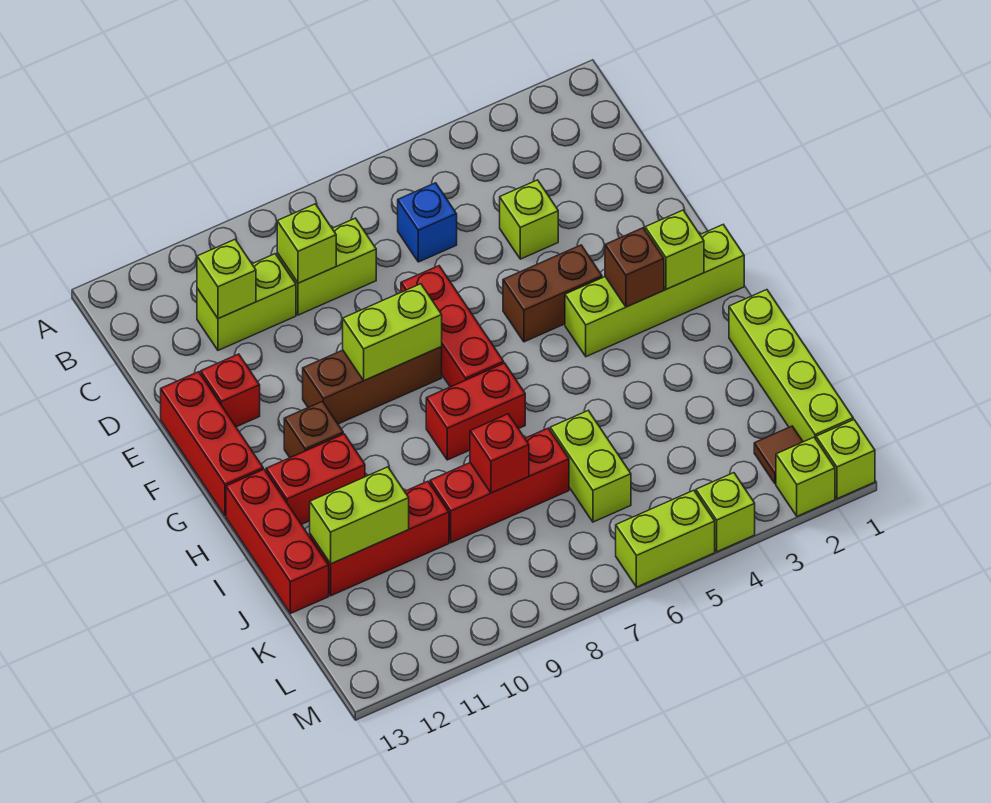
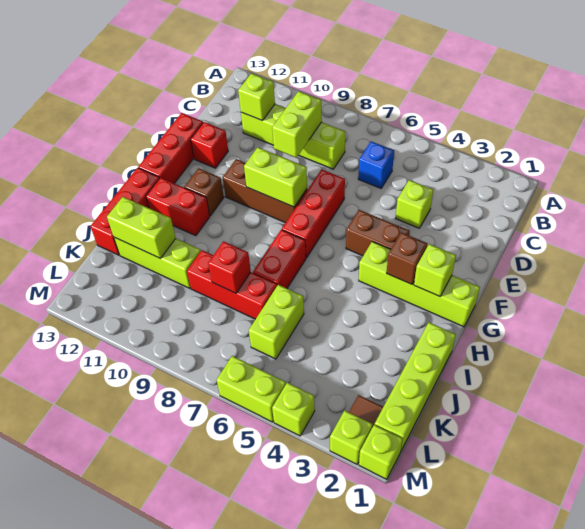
lime brick C9 level 2 -> lime brick C9:D9 level 2
red brick H7:H8 level 1 -> red brick H7:I7 level 1
red brick J10:J12 level 1 -> lime brick J10:J12 level 1

